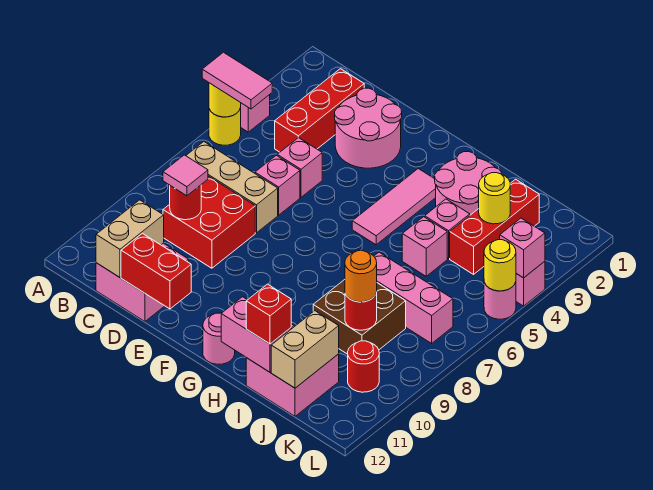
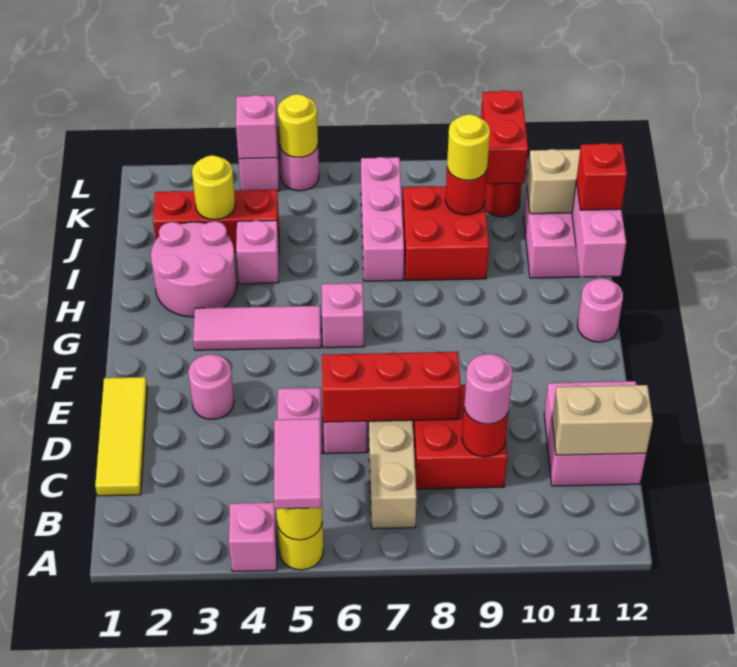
none -> yellow tile C1:E1 level 1
red brick C2:C4 level 1 -> red brick D6:D8 level 2
pink tile C9 level 3 -> pink round brick C9 level 3
pink round brick D2:E3 level 1 -> pink round brick E3 level 1
red brick D12:E12 level 2 -> red brick K10:L10 level 2
pink brick I5 level 1 -> pink brick G6 level 1
brown brick I8:J9 level 1 -> red brick I8:J9 level 1
orange round brick J9 level 3 -> yellow round brick J9 level 3

